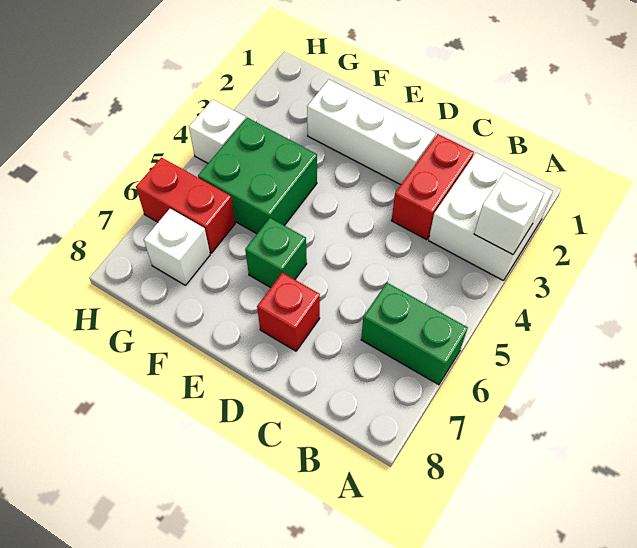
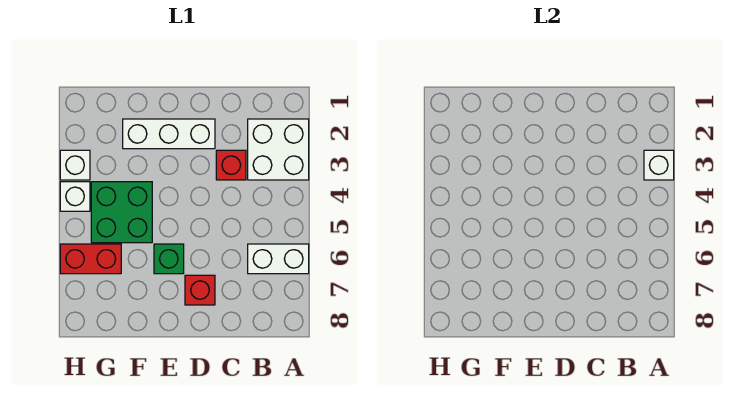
green brick A6:B6 level 1 -> white brick A6:B6 level 1
red brick C2:C3 level 1 -> red brick C3 level 1
white brick G7 level 1 -> white brick H3 level 1

